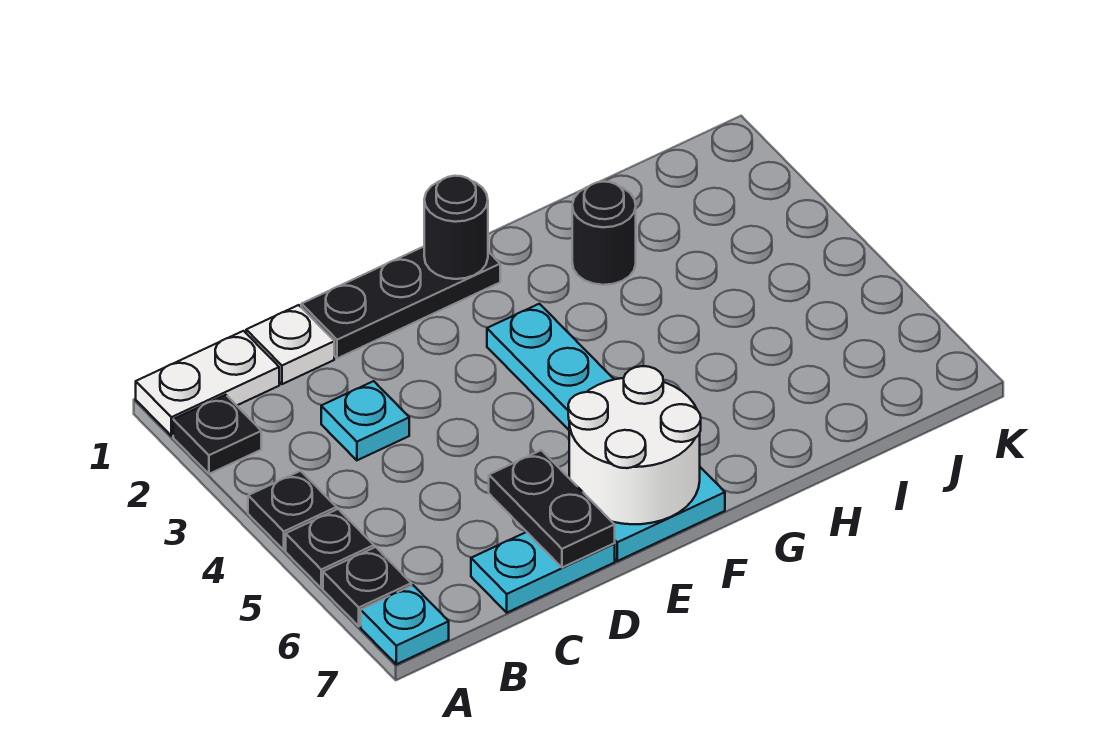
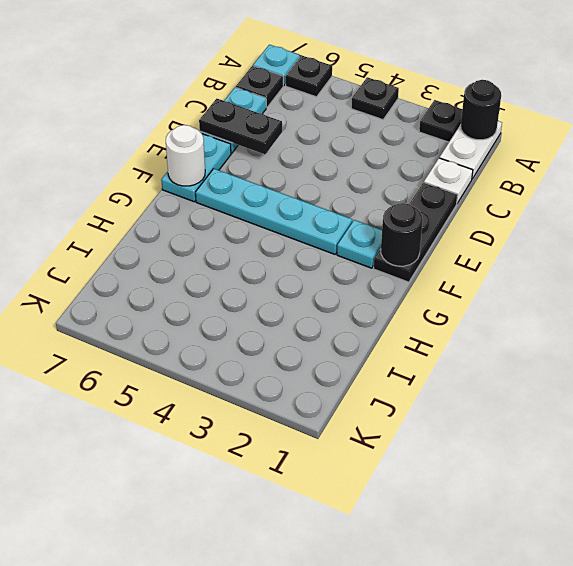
black plate A5 level 1 -> black plate B7 level 1
cyan plate C3 level 1 -> cyan plate F2 level 1
white round brick E6:F7 level 2 -> white round brick F7 level 2
black round brick H2 level 1 -> black round brick A1 level 2

